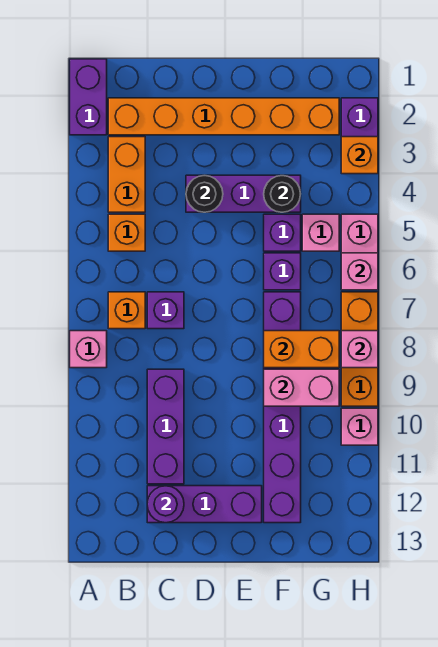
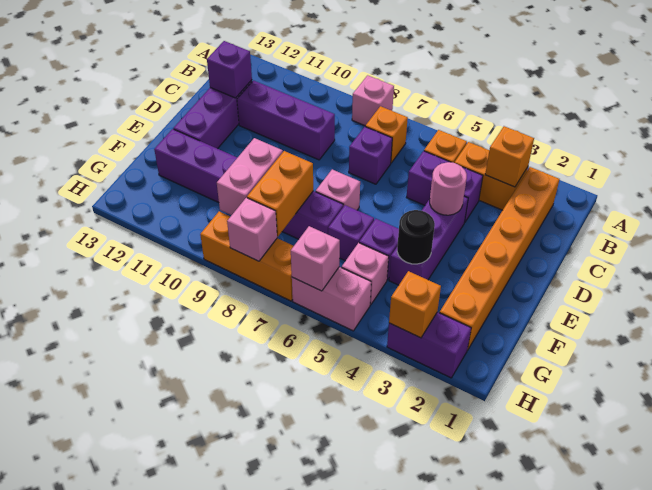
purple brick A1:A2 level 1 -> purple brick C4:C5 level 1
none -> orange brick B3 level 2
purple round brick C12 level 2 -> purple brick C12 level 2
black round brick D4 level 2 -> pink round brick D4 level 2
pink brick H10 level 1 -> pink brick E7 level 1

